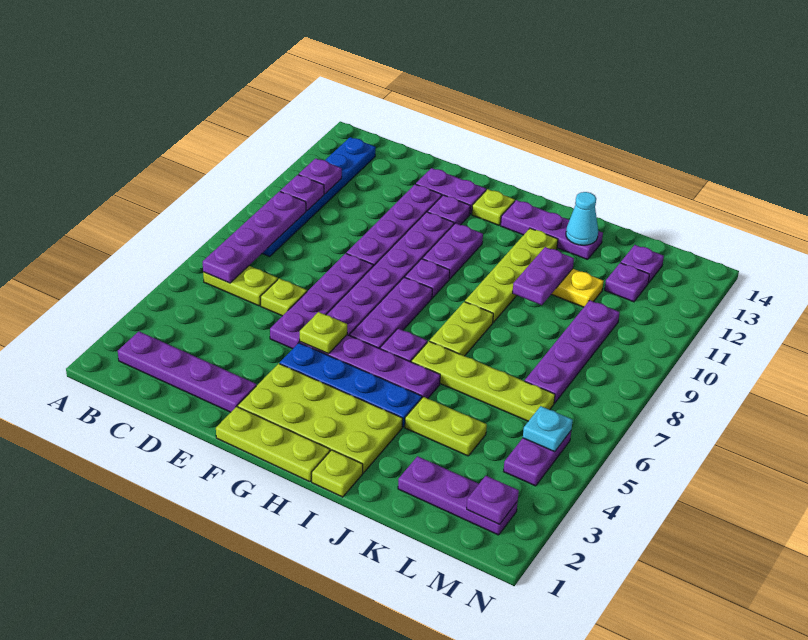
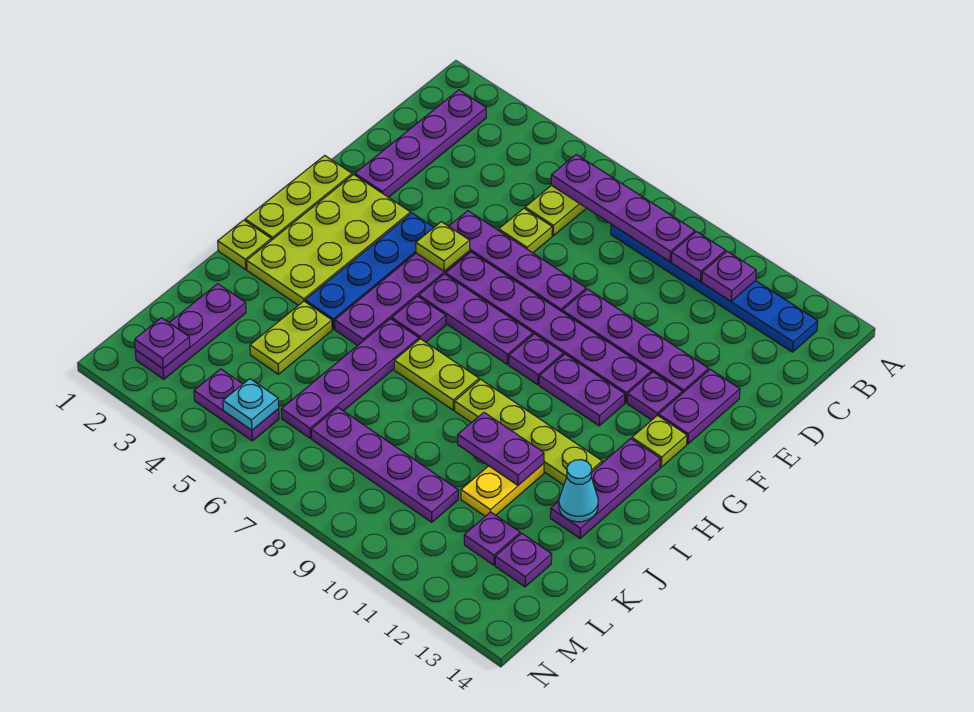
lime plate I6:L6 level 1 -> purple plate I6:L6 level 1

